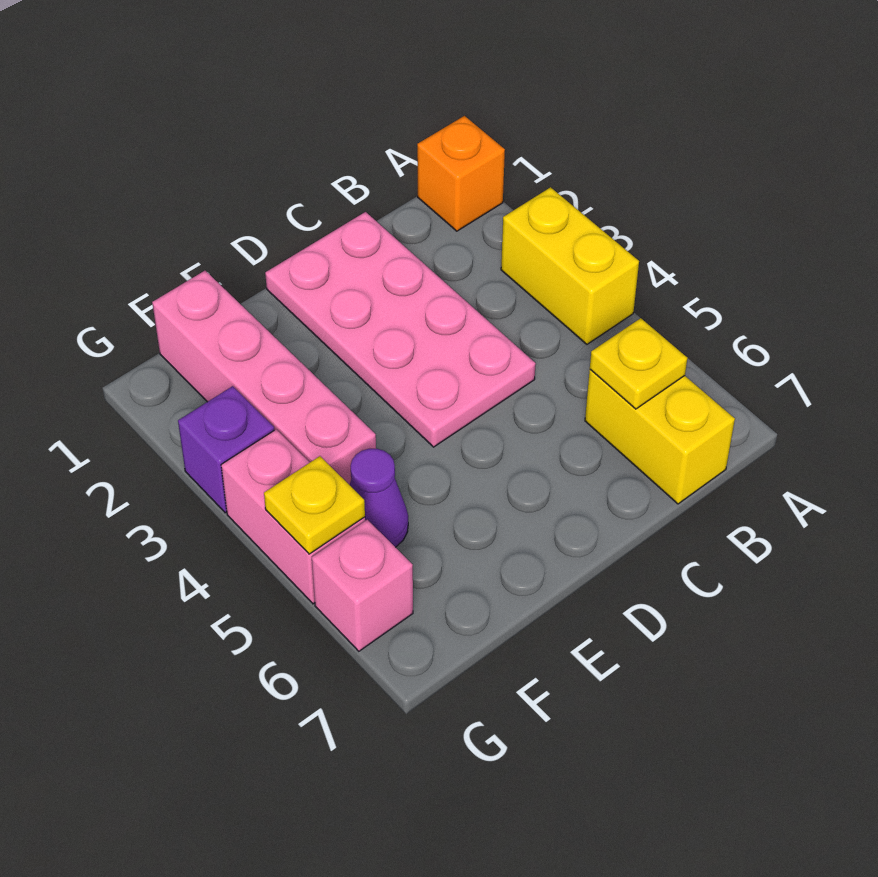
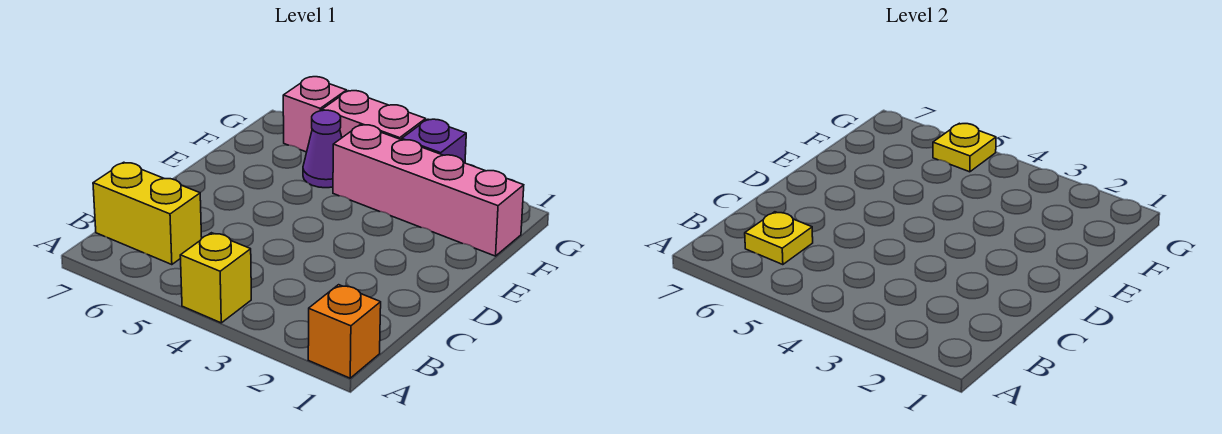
yellow brick A3:A4 level 1 -> yellow brick A4 level 1
pink plate C1:D4 level 1 -> none

